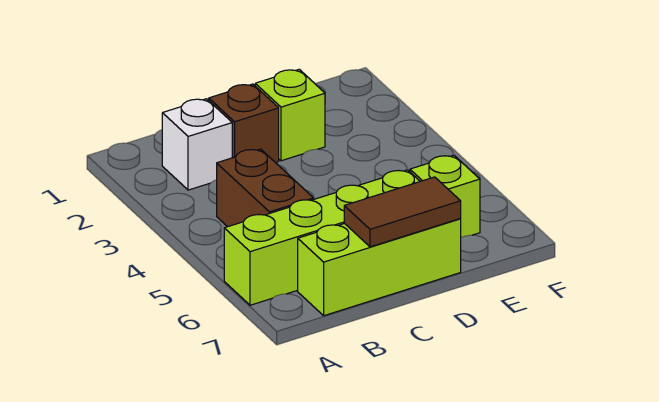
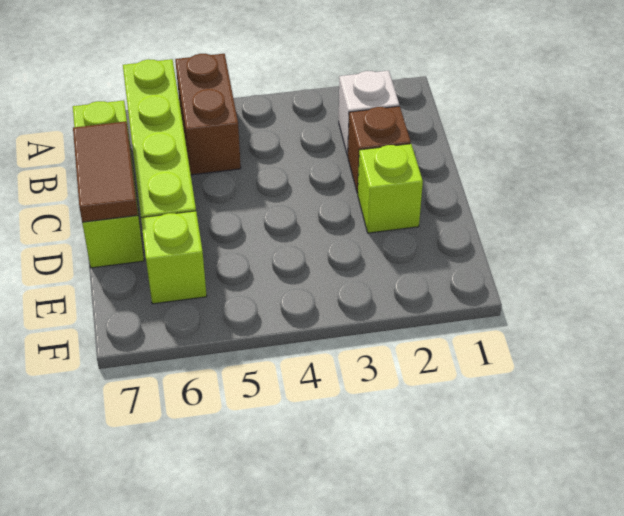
brown brick B4:B5 level 1 -> brown brick A5:B5 level 1

